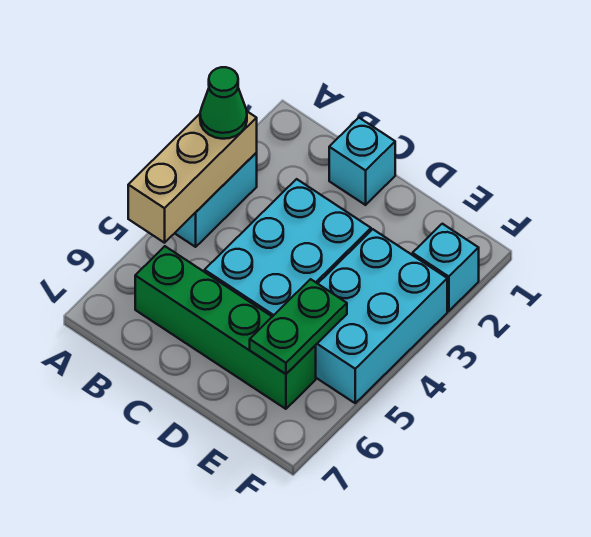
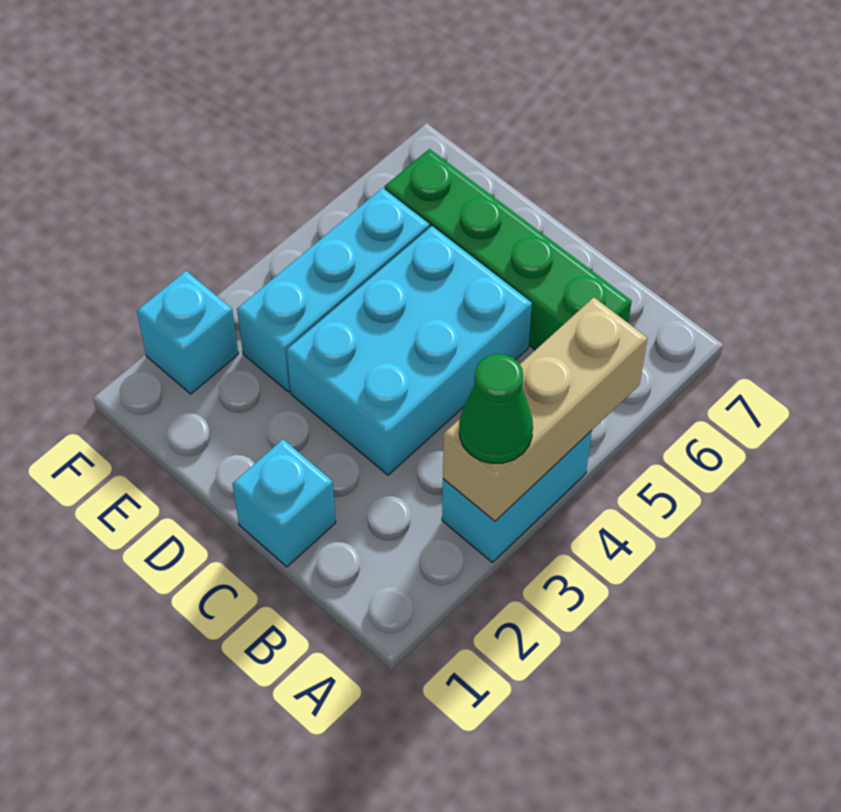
cyan brick E3:F5 level 1 -> cyan brick E3:E5 level 1
green plate E5:E6 level 2 -> none

